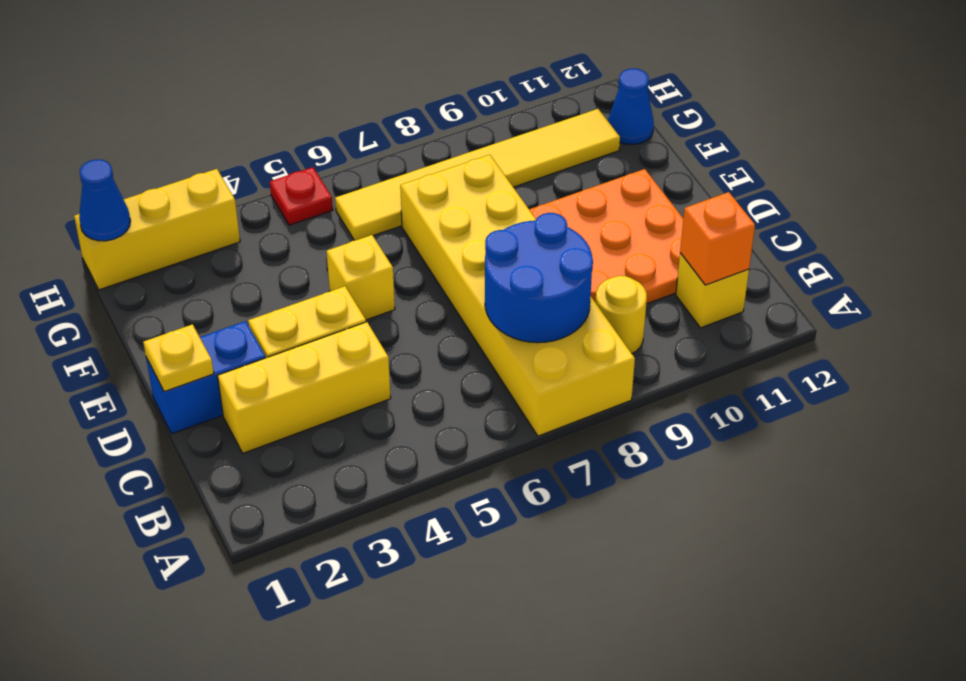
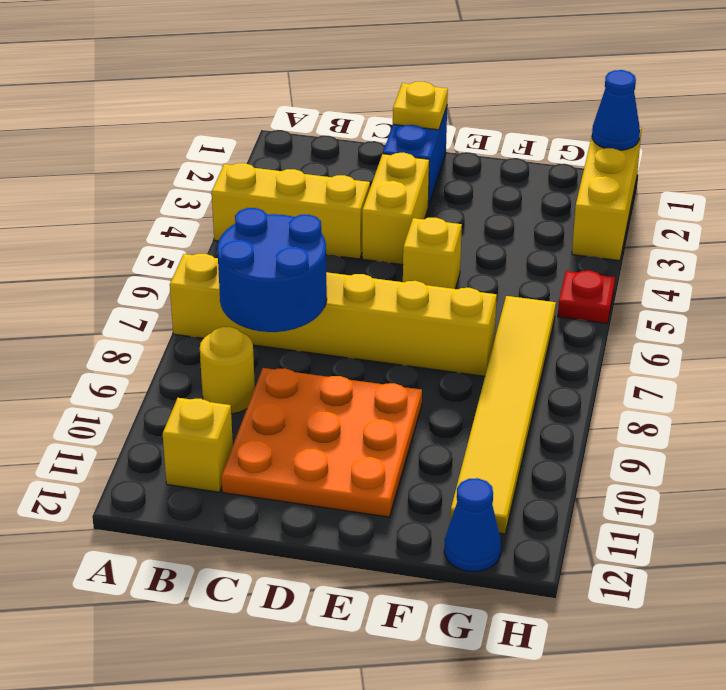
yellow brick A7:F8 level 1 -> yellow brick A7:F7 level 1
orange brick B11 level 2 -> none
yellow brick C2:C4 level 1 -> yellow brick A4:C4 level 1

